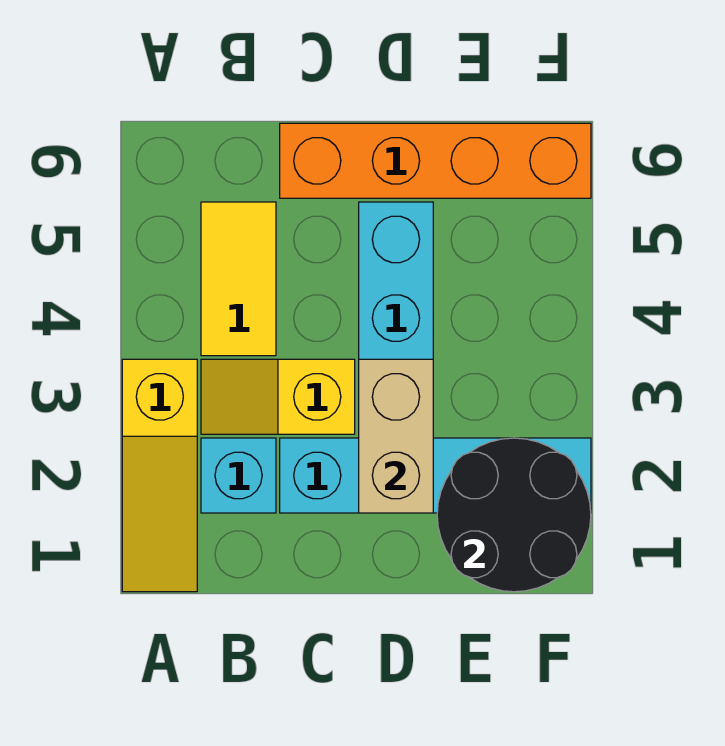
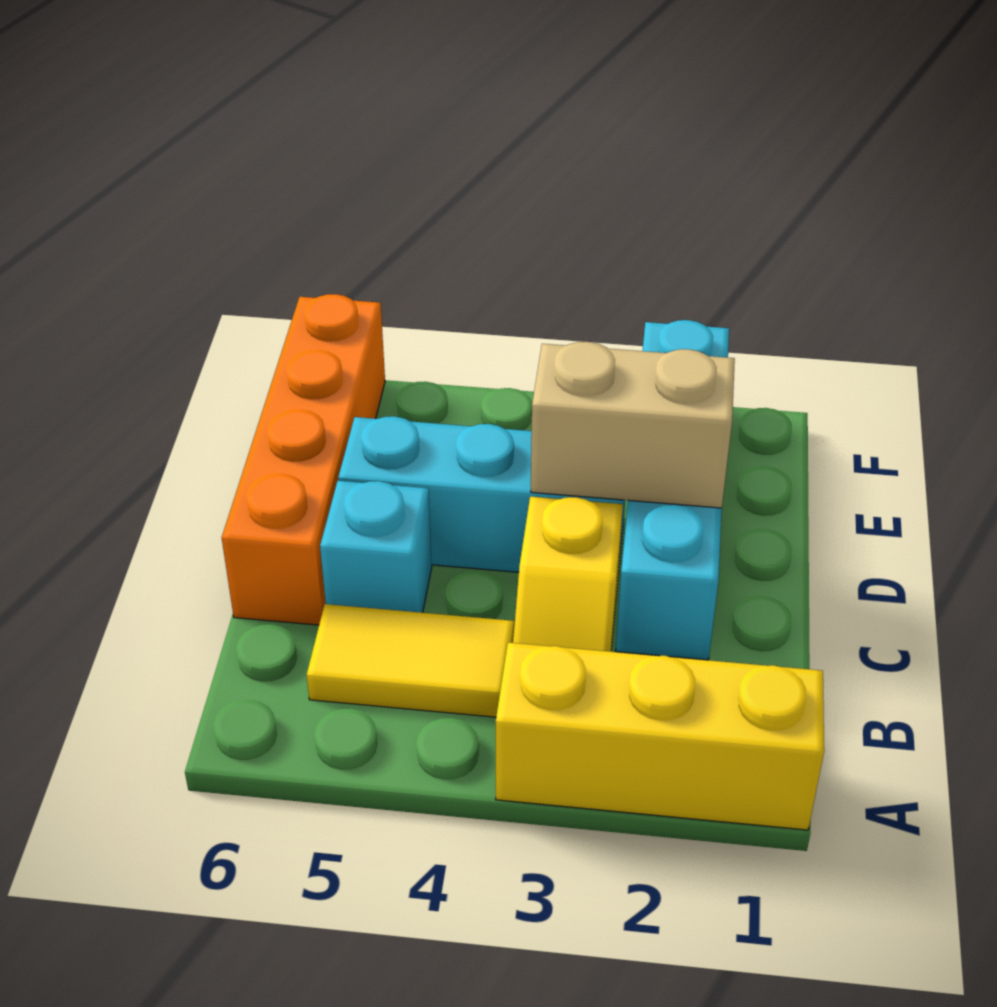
yellow slope A1:A3 level 1 top 3 -> yellow brick A1:A3 level 1
cyan brick B2 level 1 -> cyan brick C5 level 1
black round brick E1:F2 level 2 -> none

